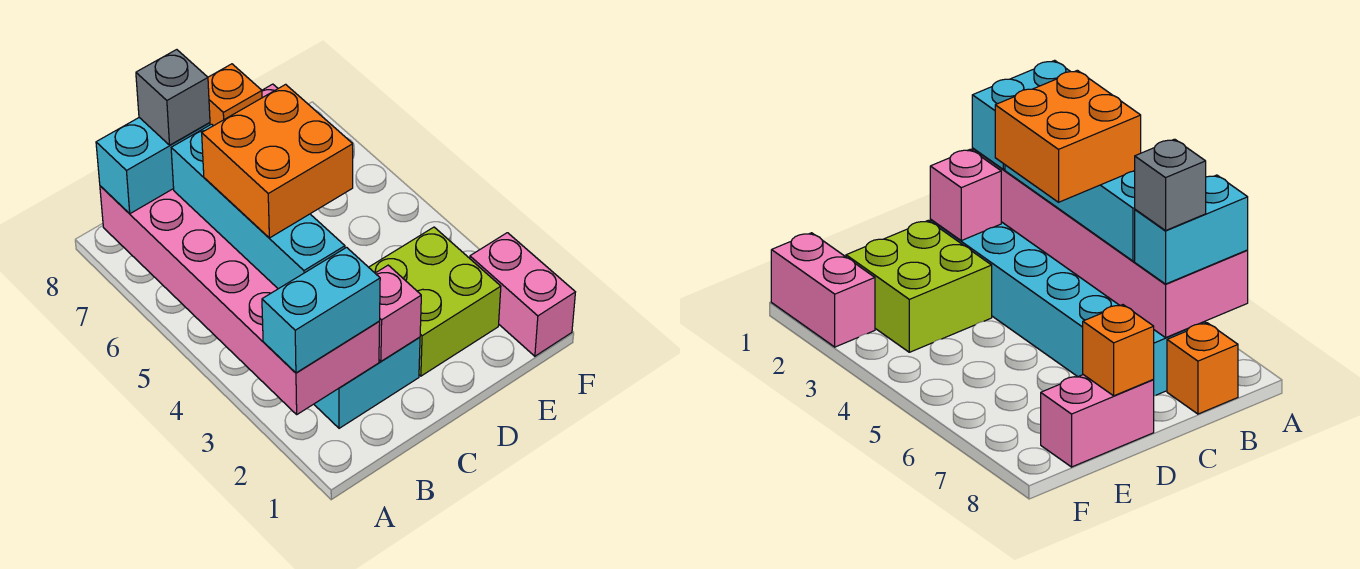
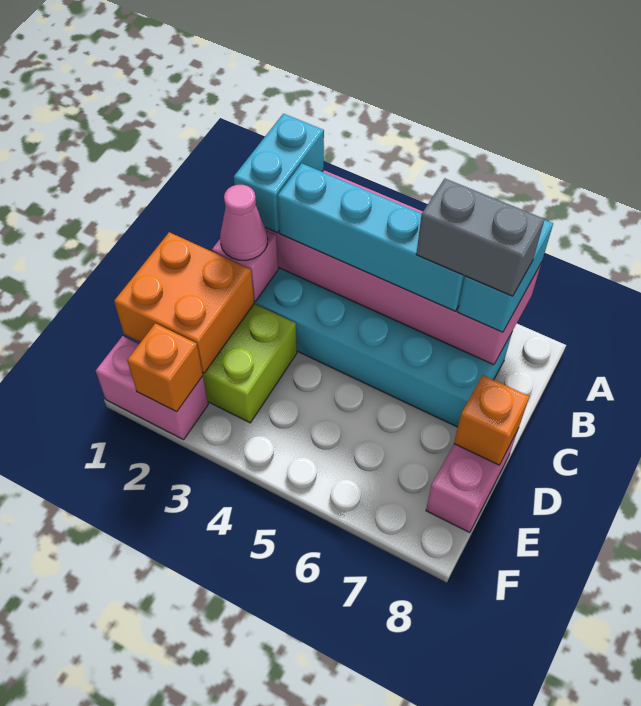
orange brick B4:C5 level 4 -> orange brick D1:E2 level 2
grey brick B7 level 4 -> grey brick B6:B7 level 4
orange brick B8 level 1 -> orange brick F2 level 2
none -> pink cone C2 level 3

